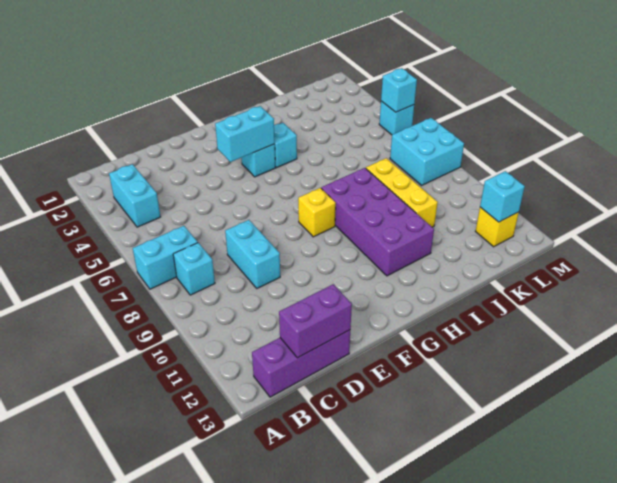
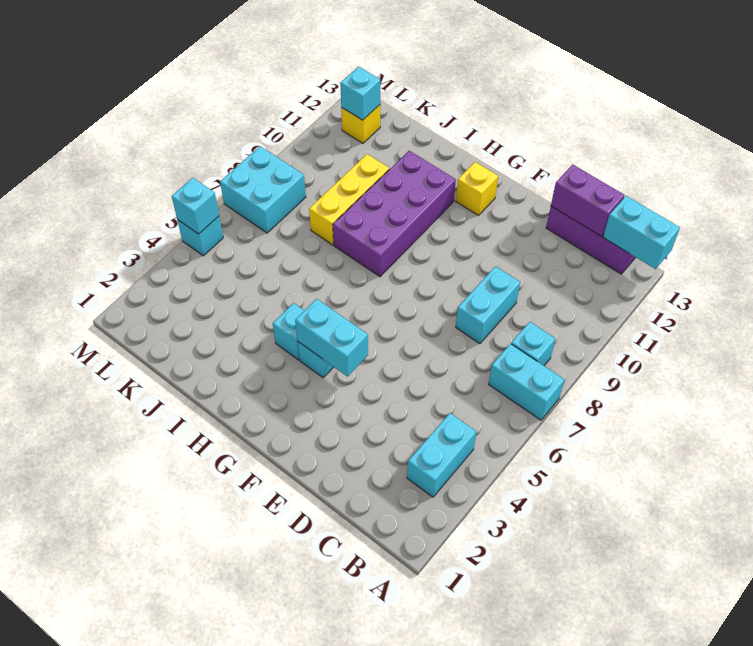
none -> cyan brick A13:B13 level 2
yellow brick G8 level 1 -> yellow brick G12 level 1

